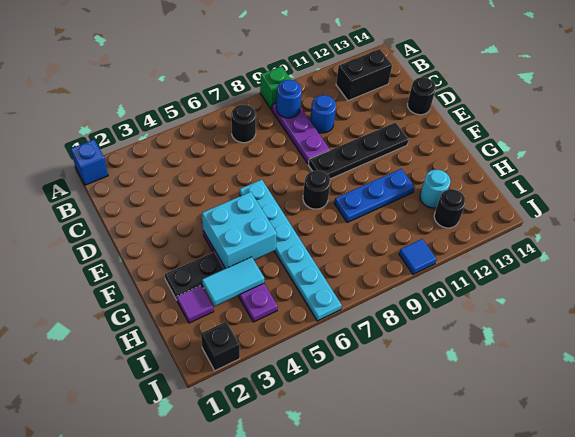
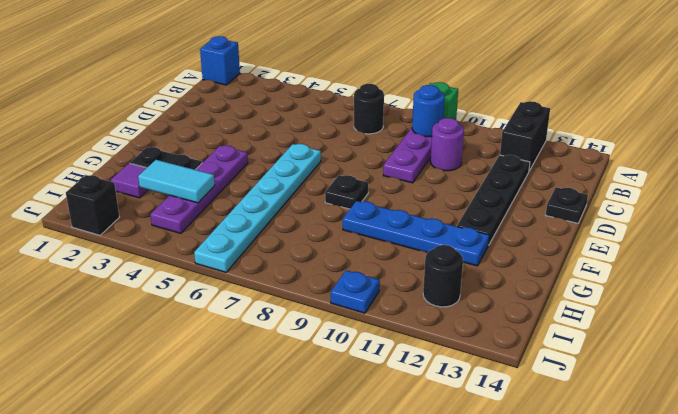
black brick B12:B13 level 1 -> black brick A12:B12 level 1
blue round brick C10 level 1 -> purple round brick C10 level 1
black round brick D14 level 1 -> black plate D14 level 1
black plate E9:E12 level 1 -> black plate C12:F12 level 1
cyan brick F4:G5 level 2 -> none
black round brick F8 level 1 -> black plate F8 level 1
blue plate G9:G11 level 1 -> blue plate G9:G12 level 1
cyan round brick H12 level 1 -> none
blue tile J10 level 1 -> blue plate J10 level 1

